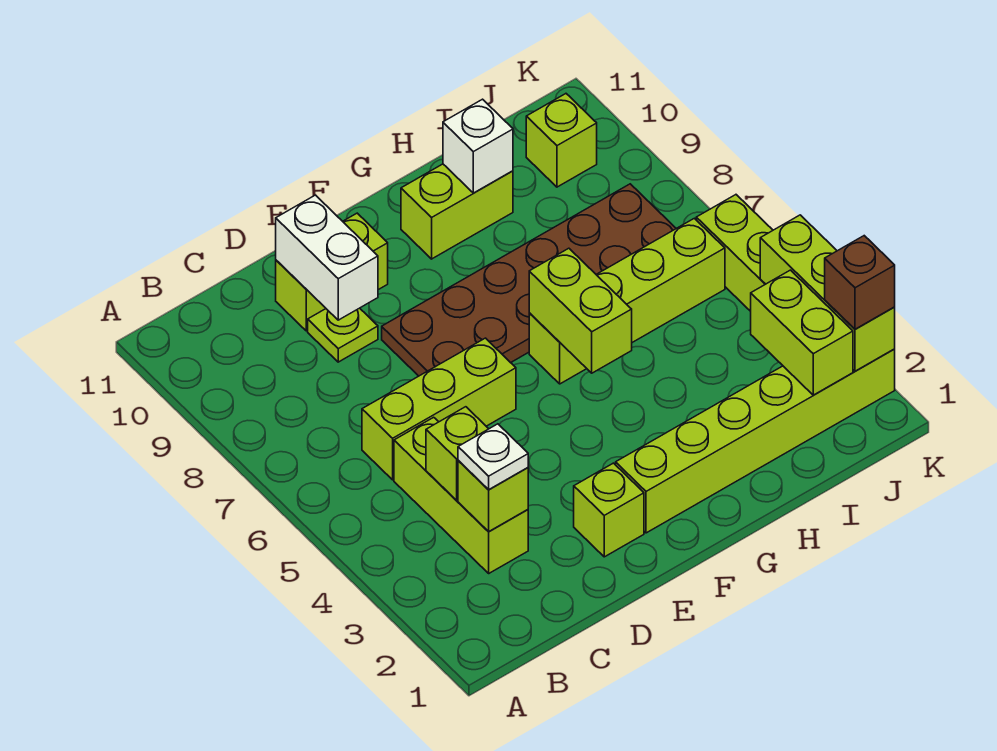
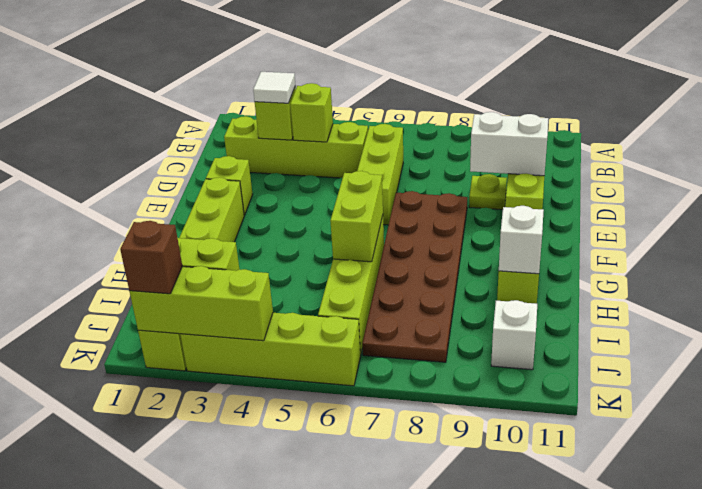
lime brick C3:C5 level 1 -> lime brick C2:C5 level 1
white plate C3 level 3 -> white tile C3 level 3
lime brick G5:G6 level 2 -> lime brick G6:H6 level 2
lime brick J10 level 1 -> white brick J10 level 1

